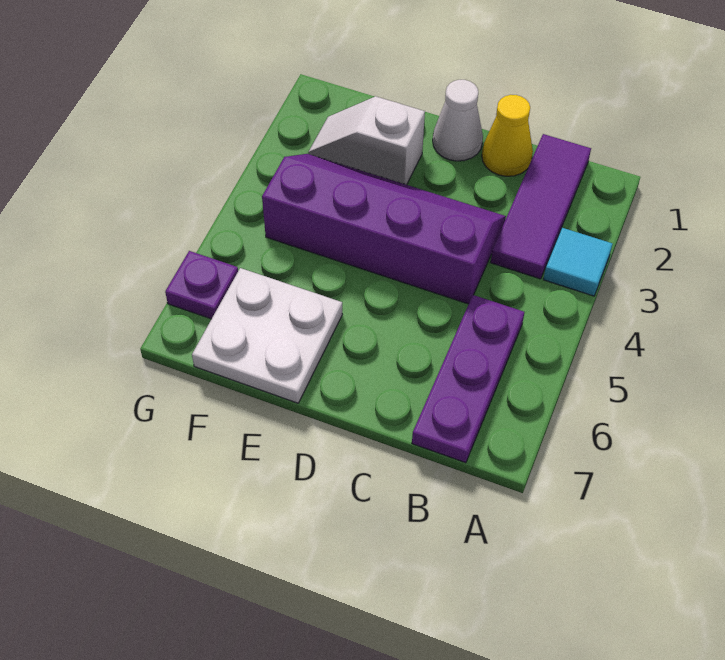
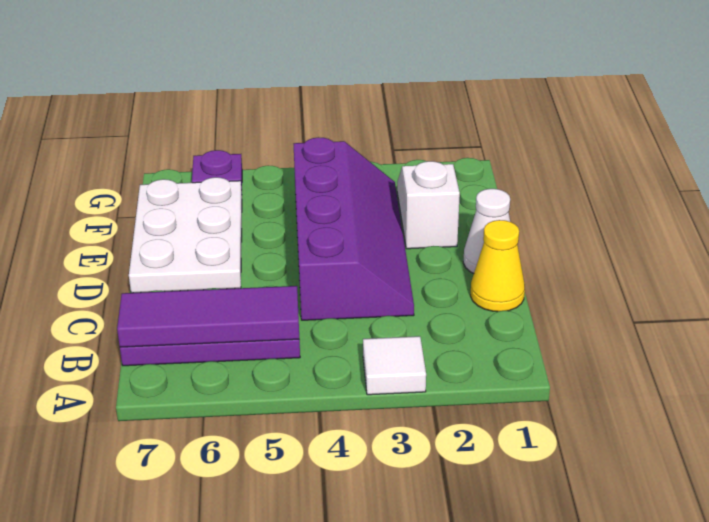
cyan tile A3 level 1 -> white tile A3 level 1
purple tile B1:B3 level 1 -> purple tile B5:B7 level 2
white plate E6:F7 level 1 -> white plate D6:F7 level 1

